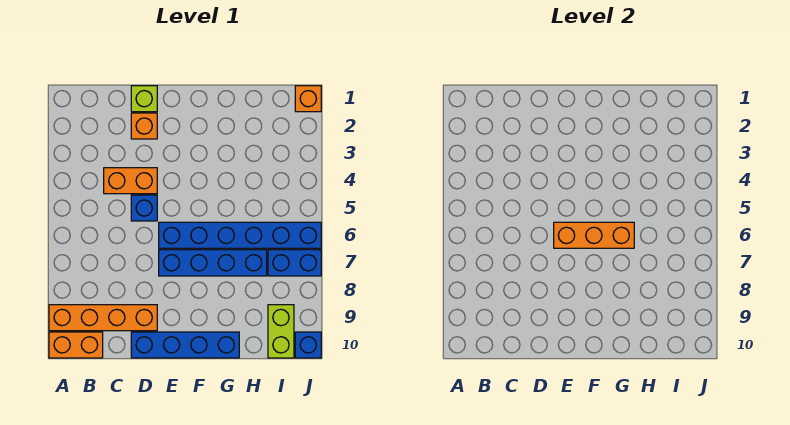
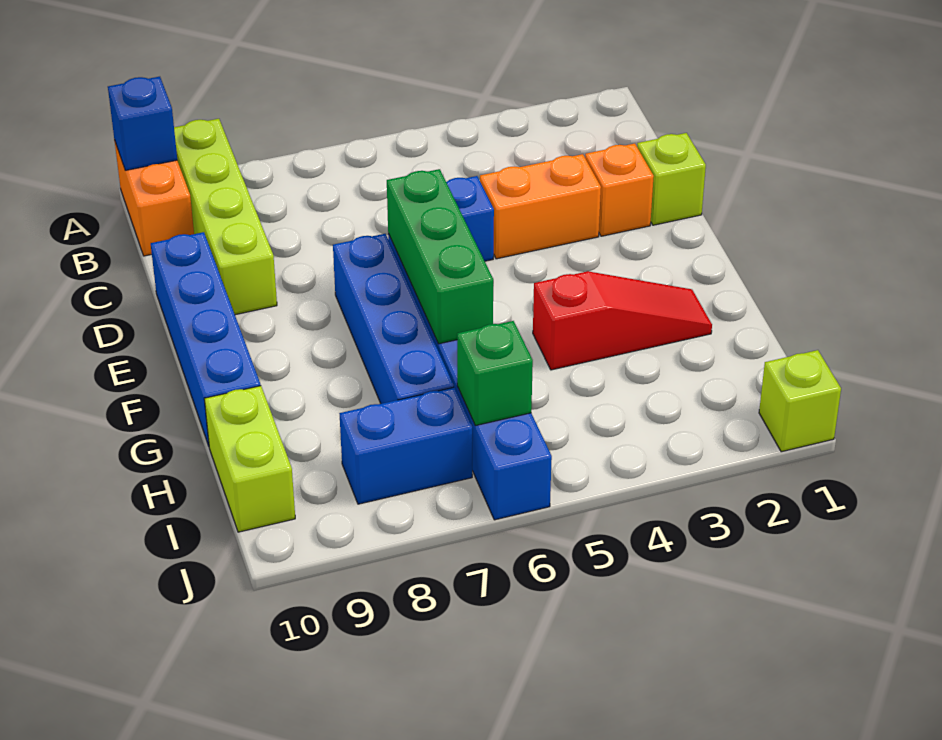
orange brick A9:D9 level 1 -> lime brick A9:D9 level 1
orange brick C4:D4 level 1 -> orange brick D3:D4 level 1
orange brick E6:G6 level 2 -> green brick E6:G6 level 2
none -> red slope G2:G4 level 1 top 4
none -> green brick I6 level 2
blue brick I7:J7 level 1 -> blue brick I7:I8 level 1
lime brick I9:I10 level 1 -> lime brick H10:I10 level 1
orange brick J1 level 1 -> lime brick J1 level 1
blue brick J10 level 1 -> blue brick A10 level 2

